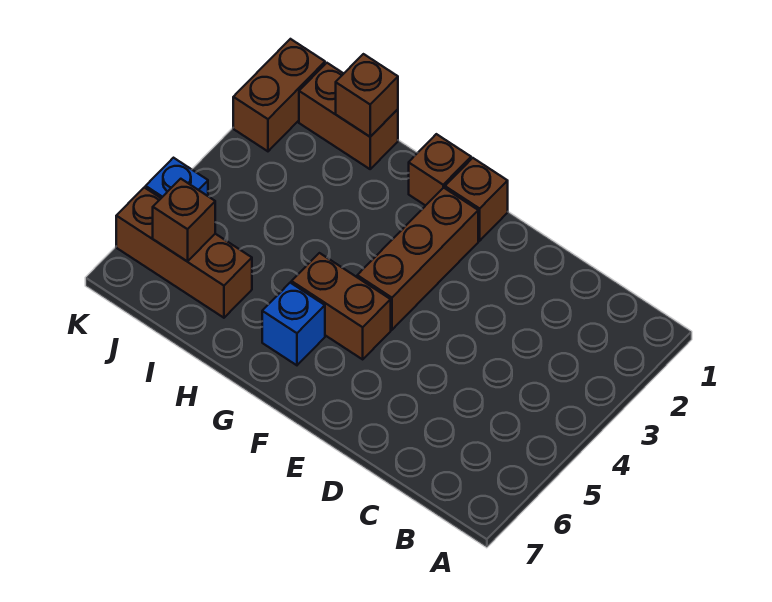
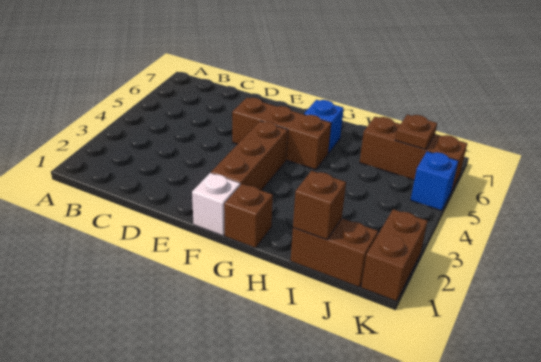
brown brick F1 level 1 -> white brick F1 level 1
brown brick F5:G5 level 1 -> brown brick E5:G5 level 1
brown brick J6 level 2 -> brown plate J6 level 2

